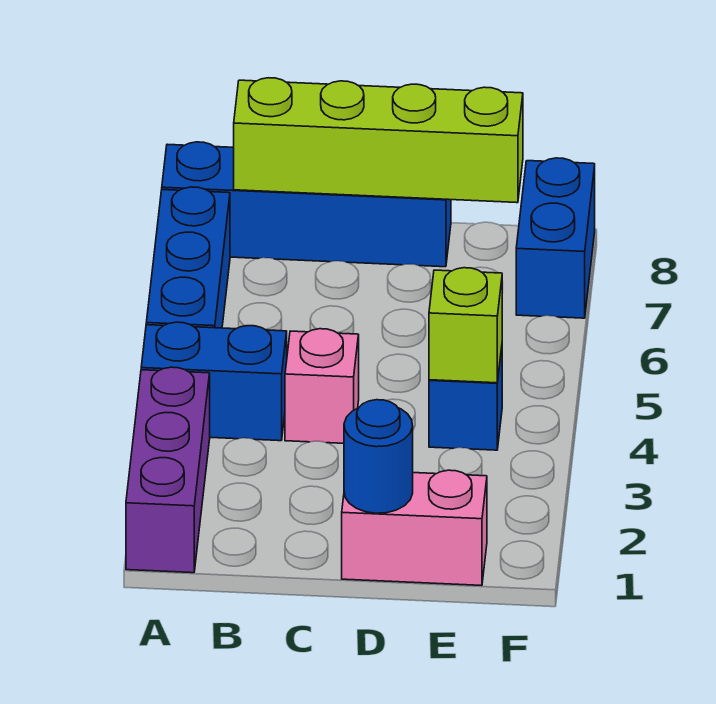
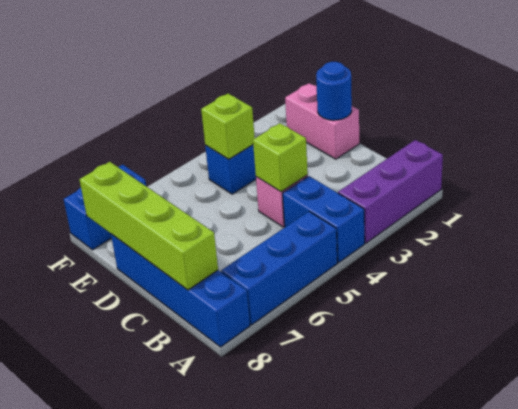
none -> lime brick C4 level 2

